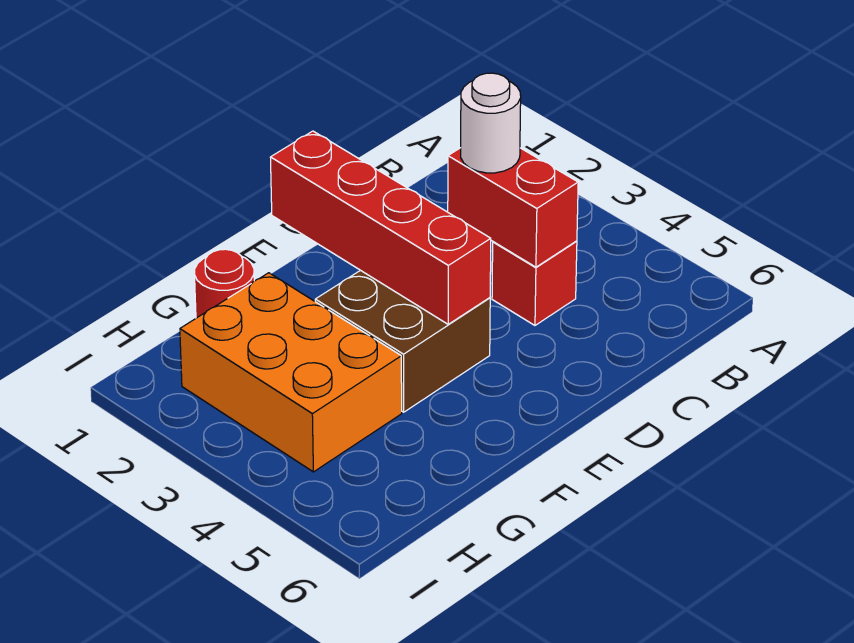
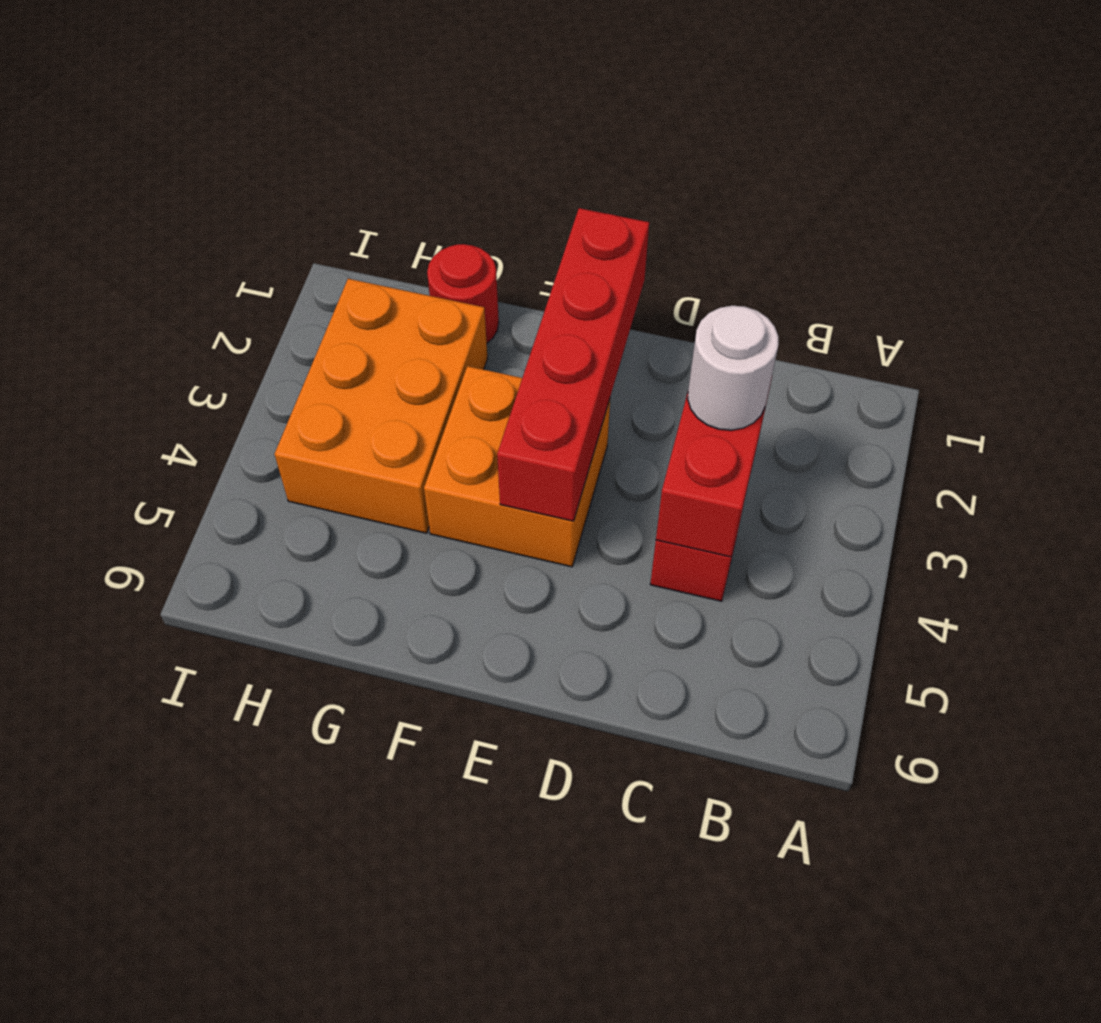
brown brick E3:F4 level 1 -> orange brick E3:F4 level 1

